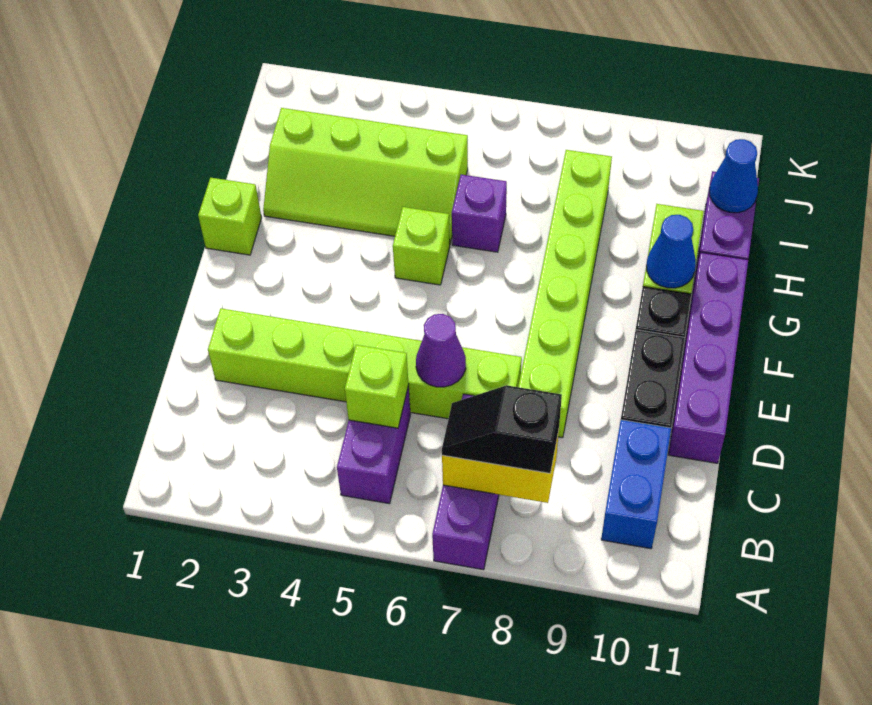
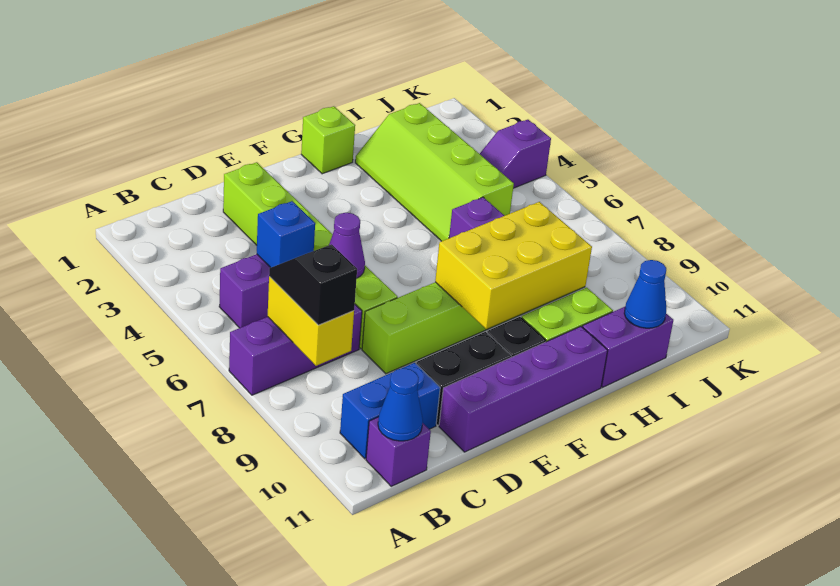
none -> purple brick B11 level 1
lime brick C5 level 2 -> blue brick C5 level 2
none -> yellow brick F8:H9 level 2
lime brick G5 level 1 -> none
blue cone G10 level 2 -> blue cone B11 level 2
none -> purple slope J4:K4 level 1 top K

